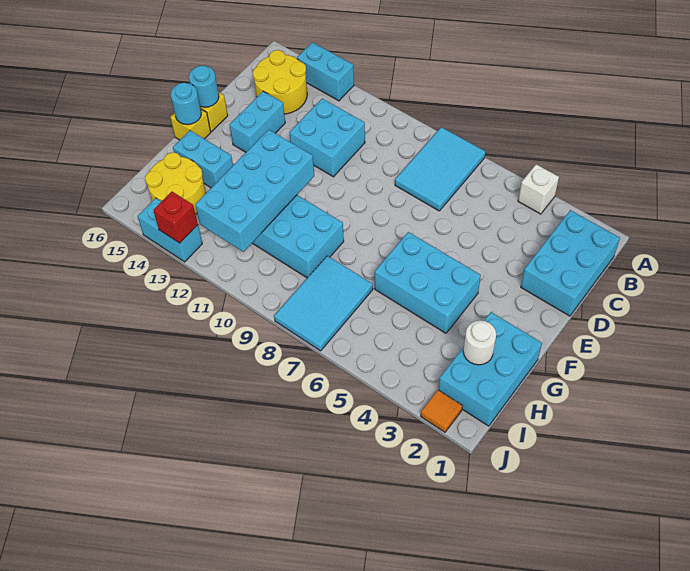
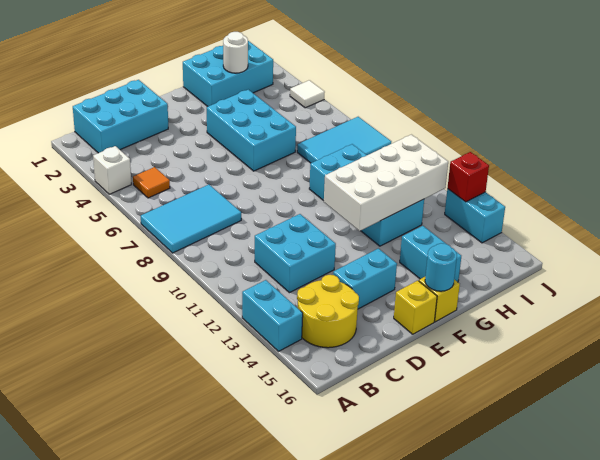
cyan round brick E16 level 2 -> none
cyan brick F11:I12 level 2 -> white brick F11:I12 level 2
yellow round brick H14:I15 level 1 -> none
orange tile J2 level 1 -> orange tile B5 level 1
none -> white tile J4 level 1

